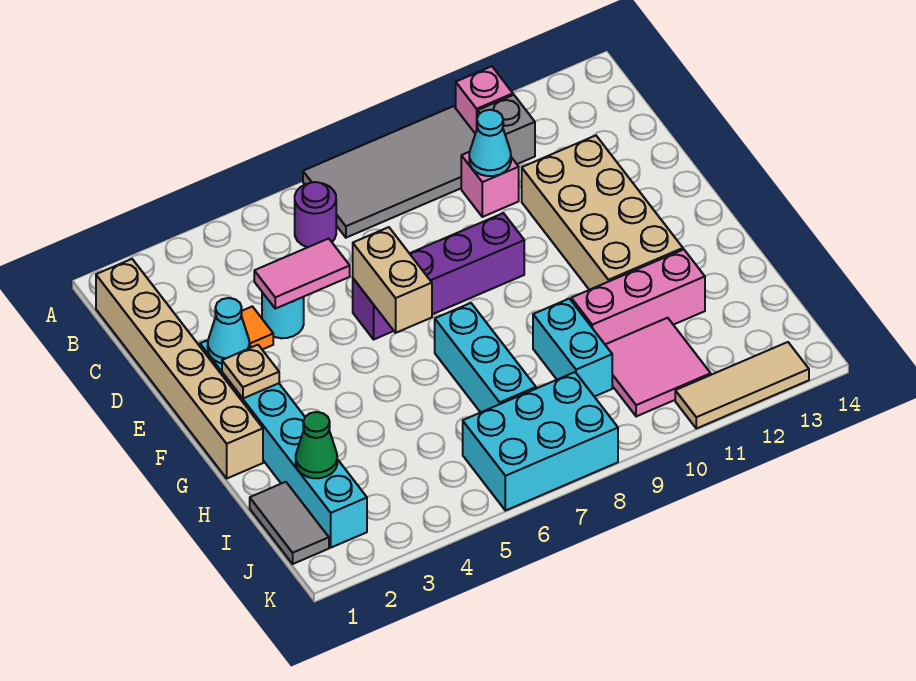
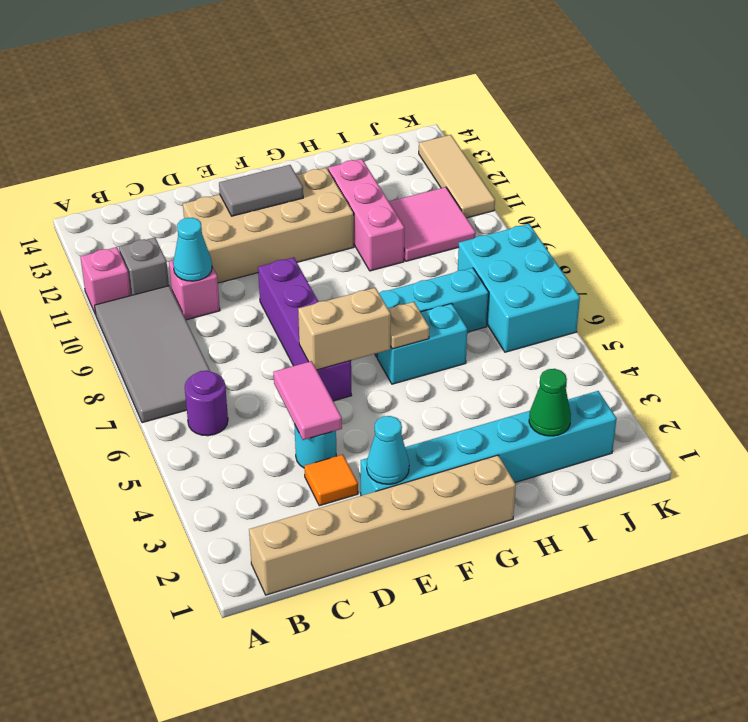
tan plate F2 level 2 -> tan plate G6 level 2
cyan brick H9:I9 level 1 -> cyan brick G6:H6 level 1
grey tile I1:J1 level 1 -> grey tile E12:F12 level 2

